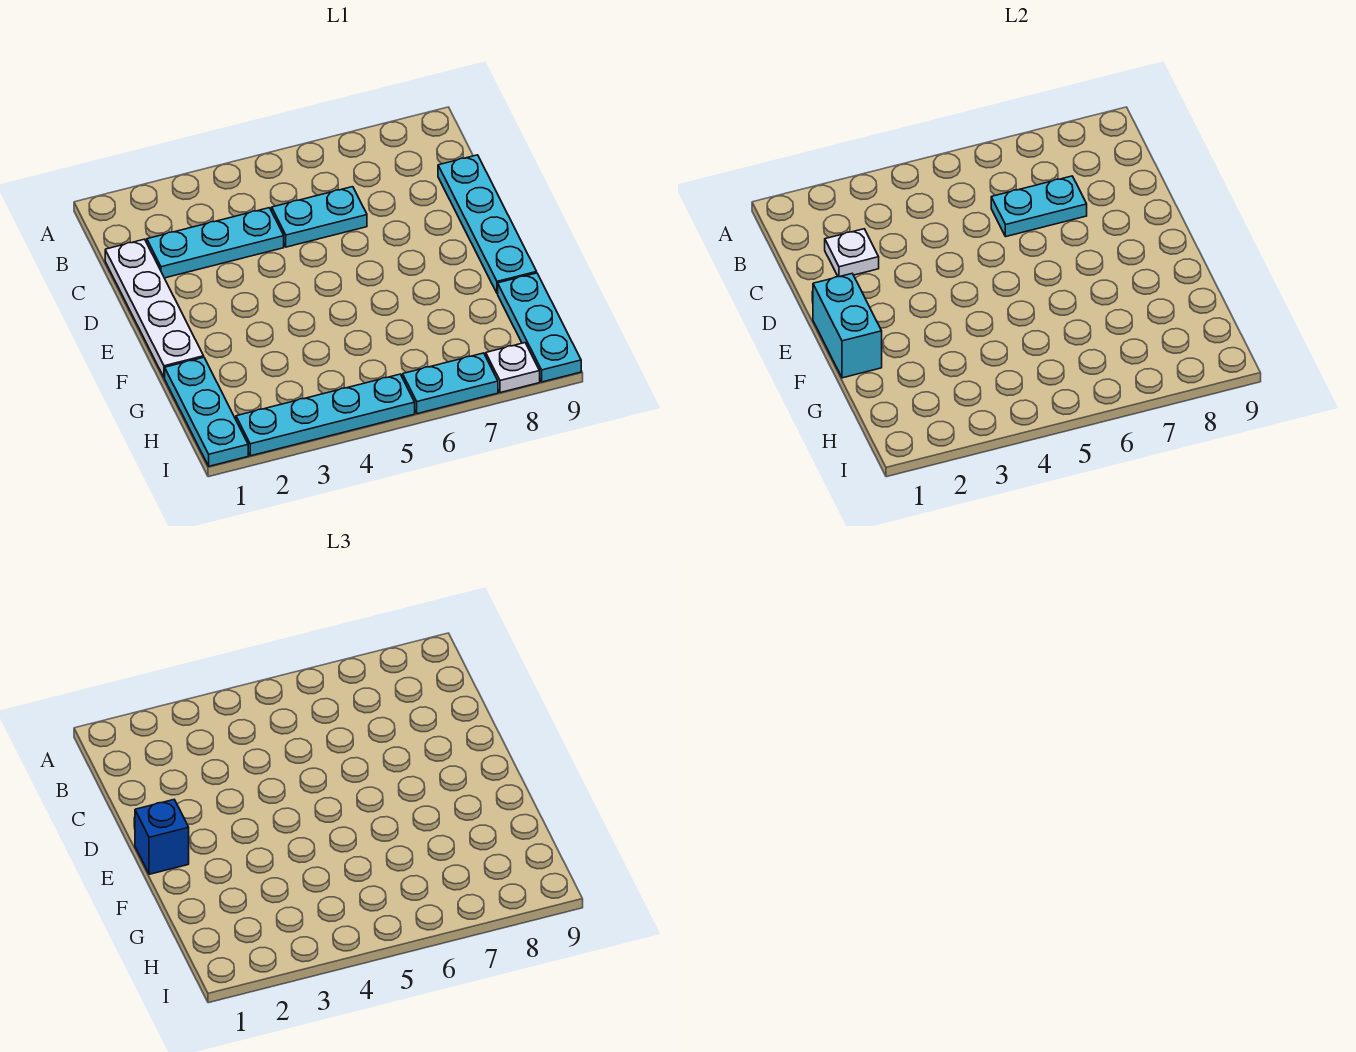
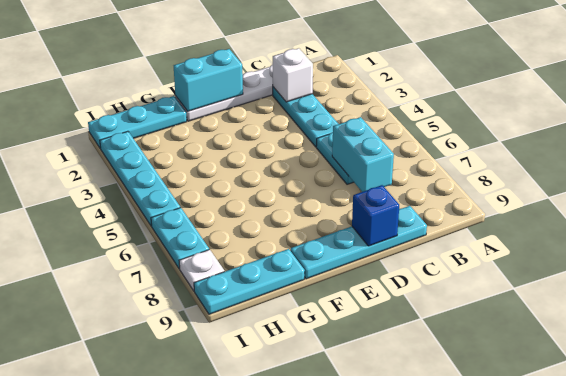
white plate C2 level 2 -> white brick C2 level 2
cyan plate C6:C7 level 2 -> cyan brick C6:C7 level 2
blue brick E1 level 3 -> blue brick D9 level 2

